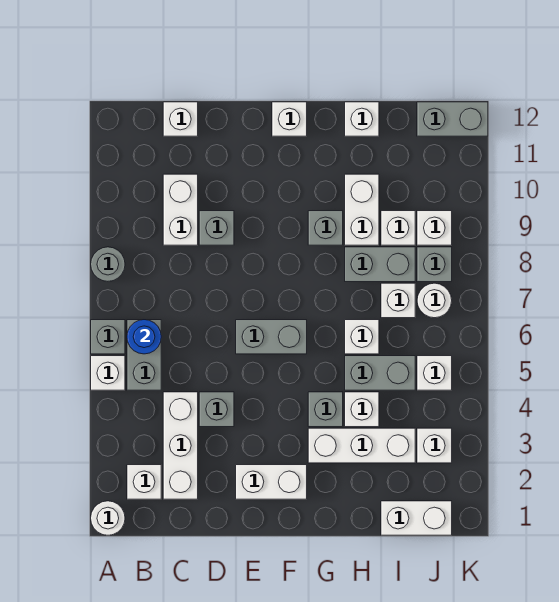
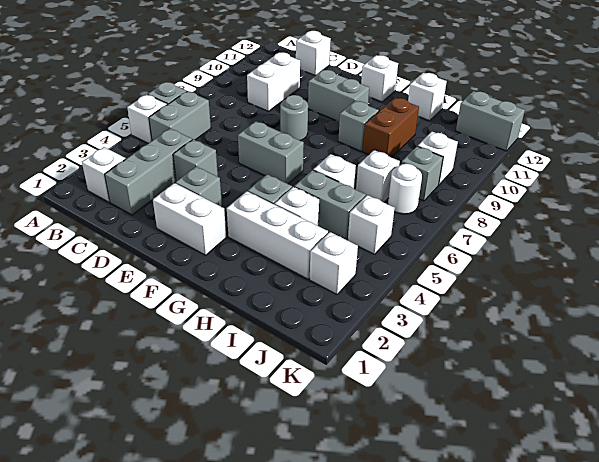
white round brick A1 level 1 -> none
grey round brick A8 level 1 -> grey round brick E8 level 1
blue round brick B6 level 2 -> none
white brick C2:C4 level 1 -> grey brick C2:C4 level 1
grey brick D9 level 1 -> grey brick E3 level 1
grey brick H8:I8 level 1 -> grey brick E10:F10 level 1
white brick H9:H10 level 1 -> brown brick H9:H10 level 1
white brick I1:J1 level 1 -> none
white brick I9 level 1 -> none

